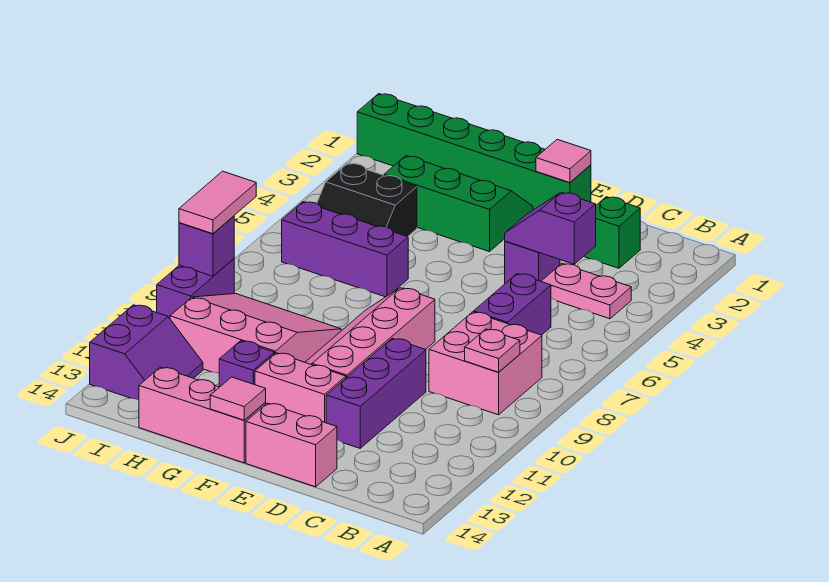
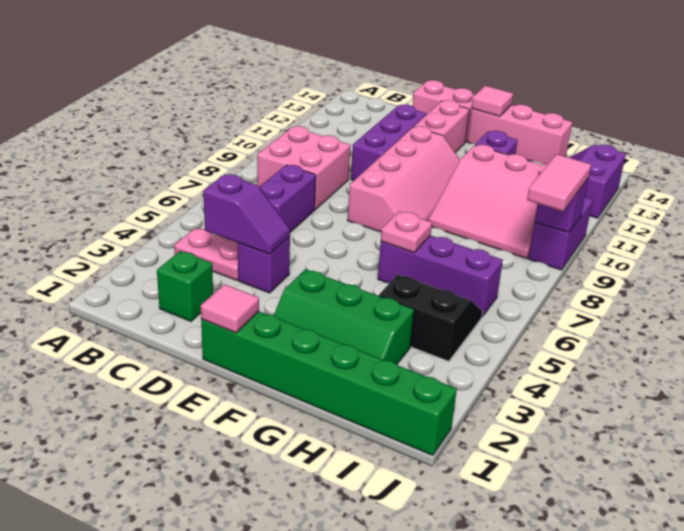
pink plate B9 level 2 -> pink plate G6 level 2
pink brick E12:F12 level 1 -> pink brick E12:E13 level 1

